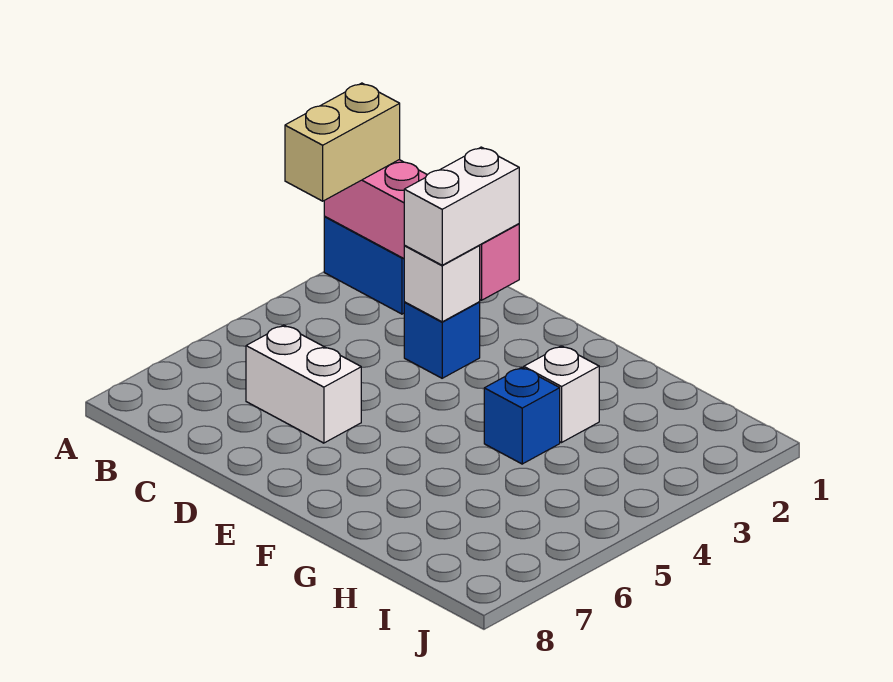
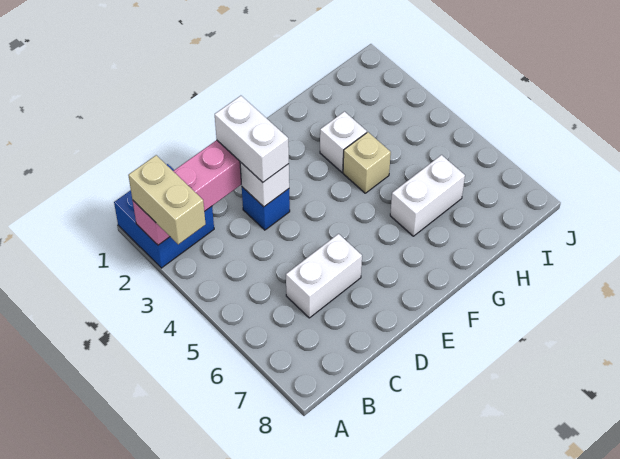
blue brick G4 level 1 -> tan brick G4 level 1
none -> white brick G6:H6 level 1

